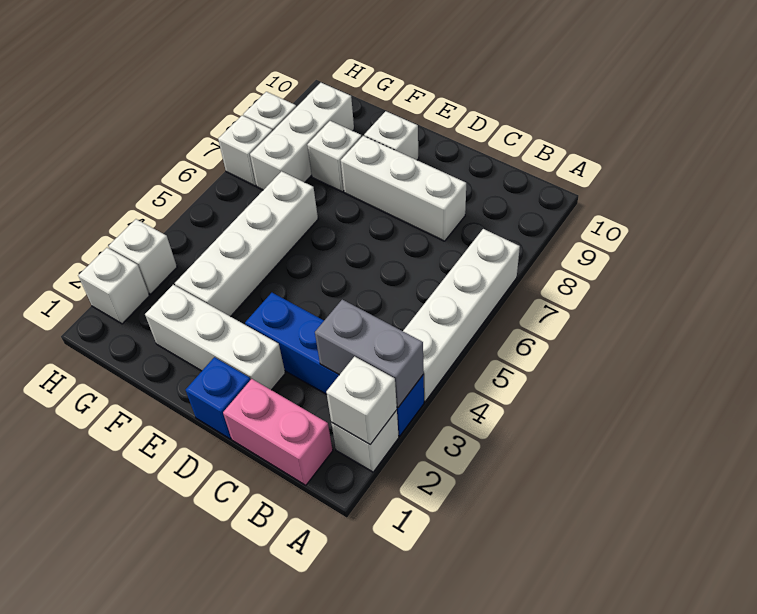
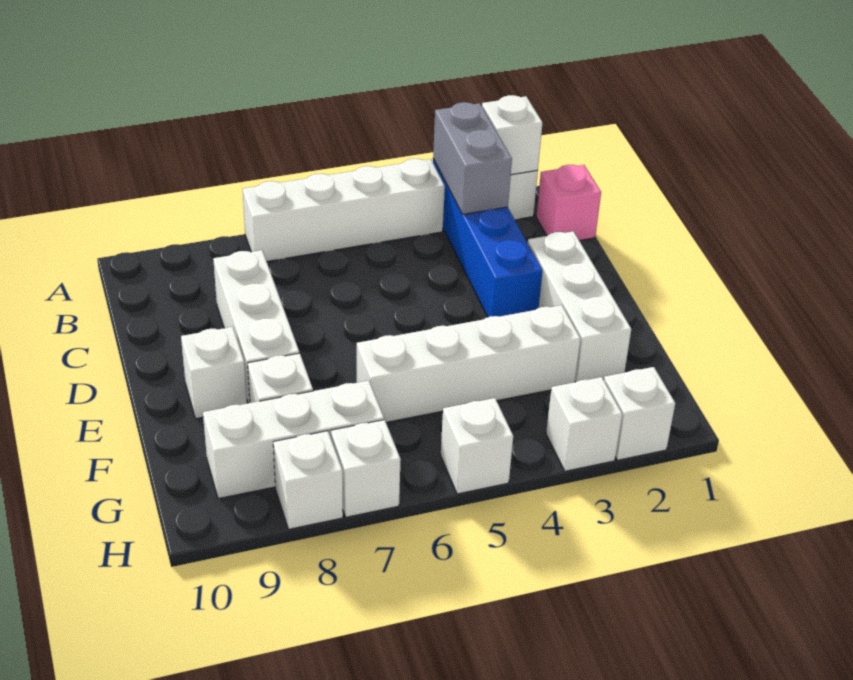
pink brick B1:C1 level 1 -> pink brick B1 level 1
blue brick D1 level 1 -> none
none -> white brick H5 level 1

